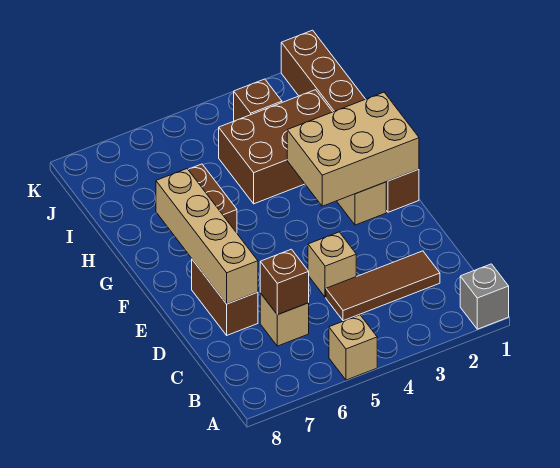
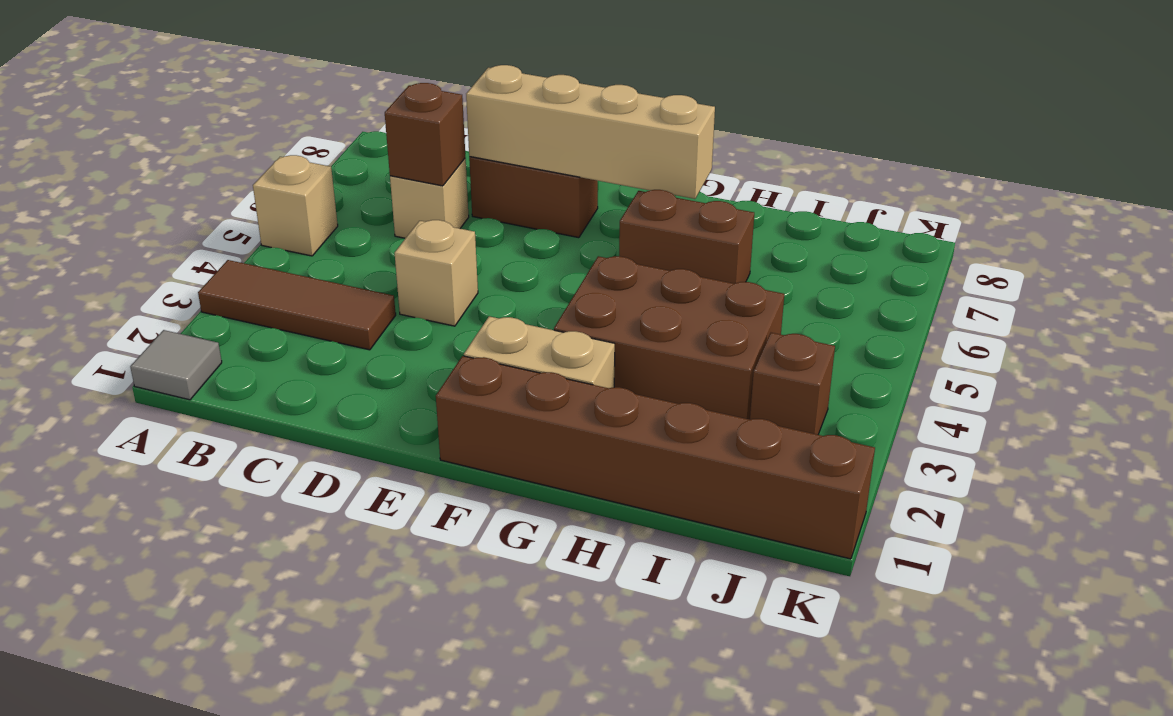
grey brick A1 level 1 -> grey tile A1 level 1
brown tile C2:C4 level 1 -> brown tile A3:C3 level 1
tan brick F1:G3 level 2 -> none
brown brick H2:I4 level 1 -> brown brick G3:I4 level 1

